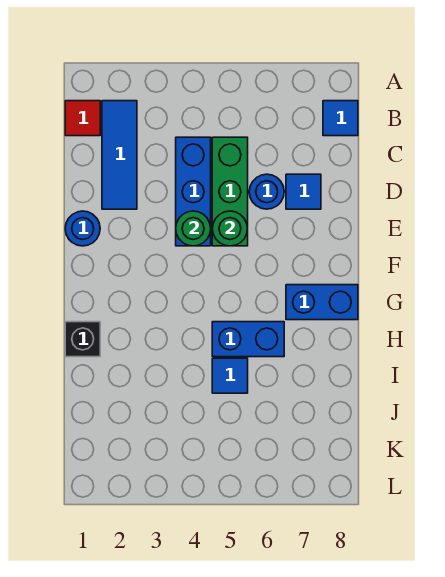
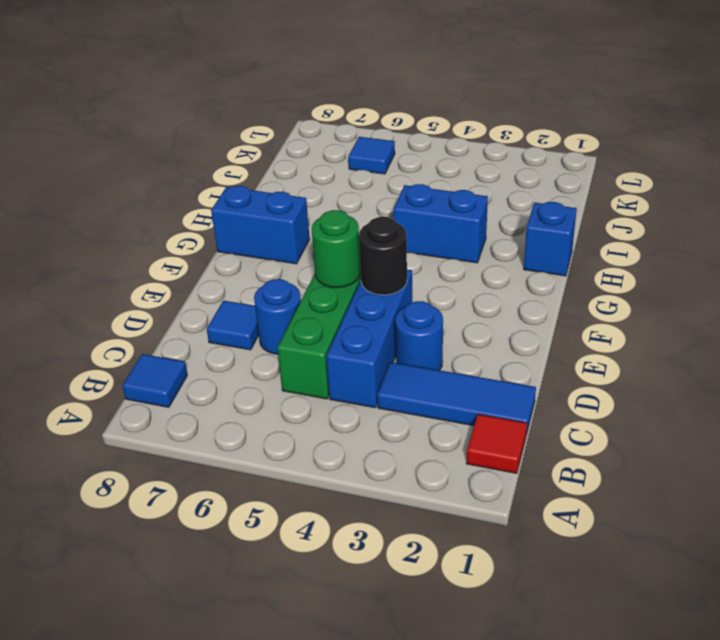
blue tile B2:D2 level 1 -> blue tile C1:C3 level 1
blue round brick E1 level 1 -> blue round brick D3 level 1
green round brick E4 level 2 -> black round brick E4 level 2
black brick H1 level 1 -> blue brick H1 level 1
blue brick H5:H6 level 1 -> blue brick H3:H4 level 1
blue tile I5 level 1 -> blue tile K6 level 1

